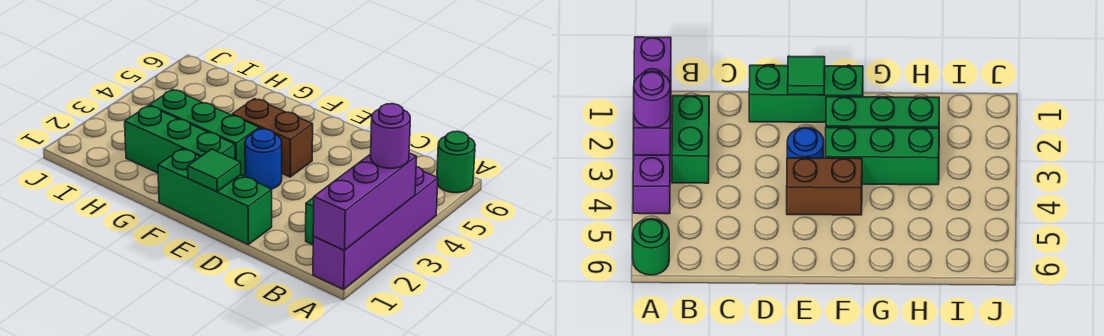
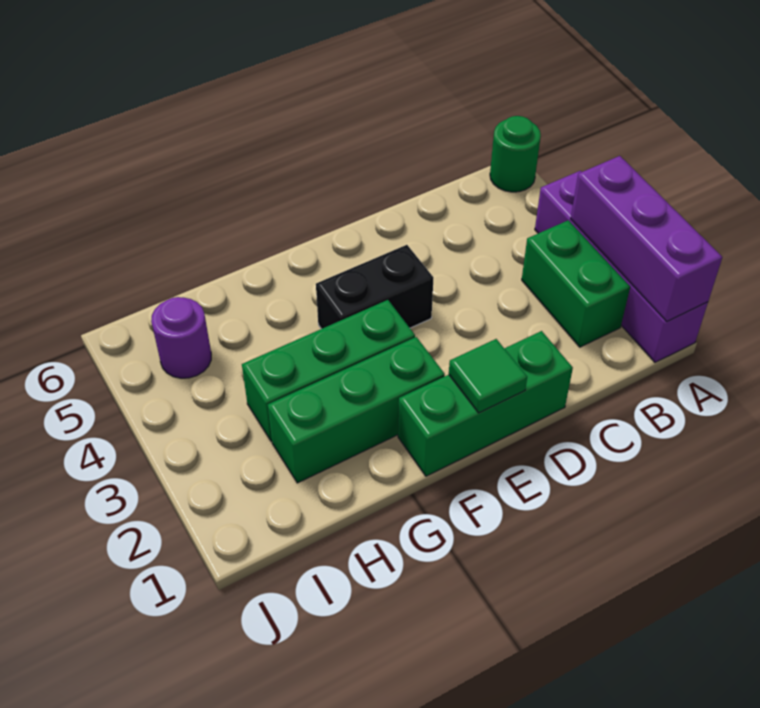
purple round brick A3 level 3 -> purple round brick I5 level 1
blue round brick E3 level 1 -> none
brown brick E4:F4 level 1 -> black brick E4:F4 level 1

